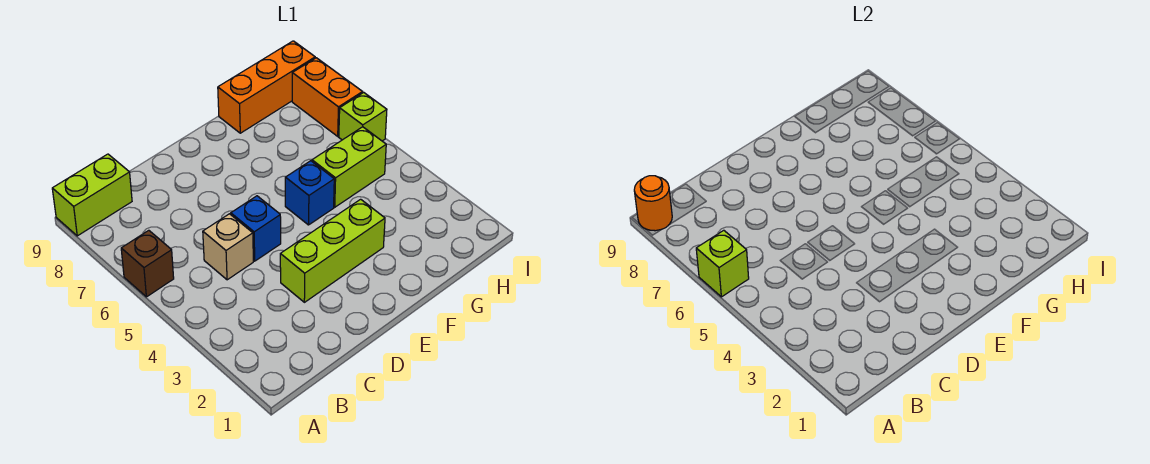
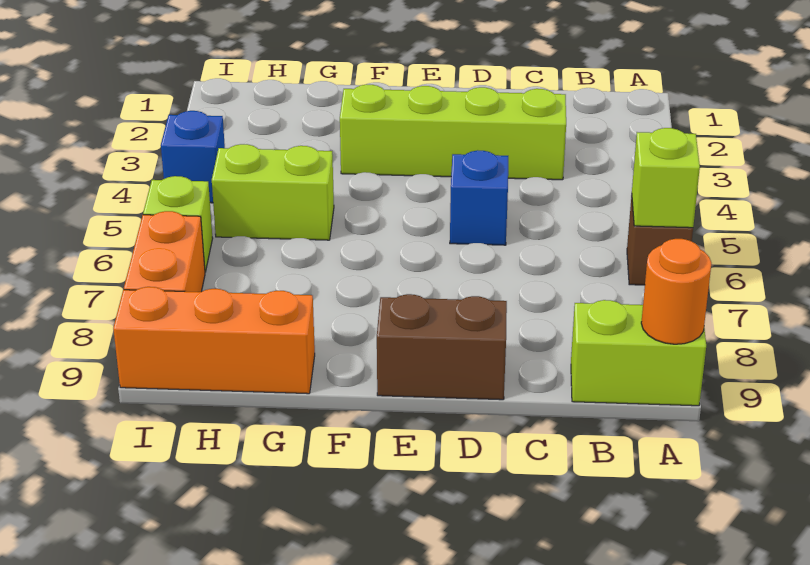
tan brick C5 level 1 -> none
lime brick D3:F3 level 1 -> lime brick C3:F3 level 1
none -> brown brick D9:E9 level 1
blue brick F5 level 1 -> blue brick I4 level 1

